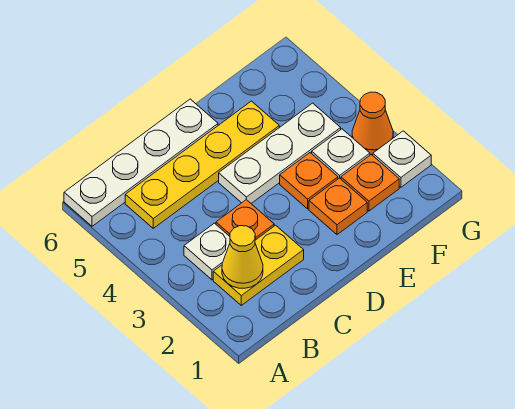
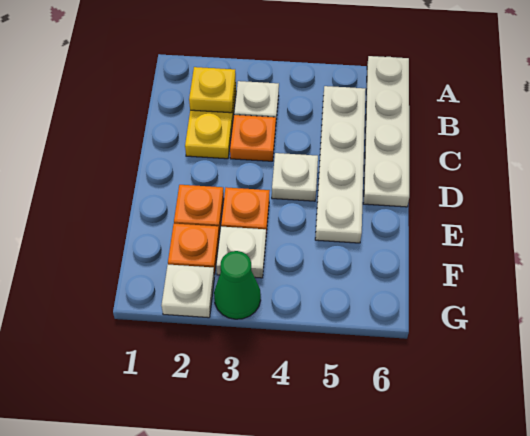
yellow cone B2 level 2 -> yellow plate B2 level 2
yellow plate B5:E5 level 1 -> white plate B5:E5 level 1
white plate D4:F4 level 1 -> white plate D4 level 1
orange cone G3 level 1 -> green cone G3 level 1

